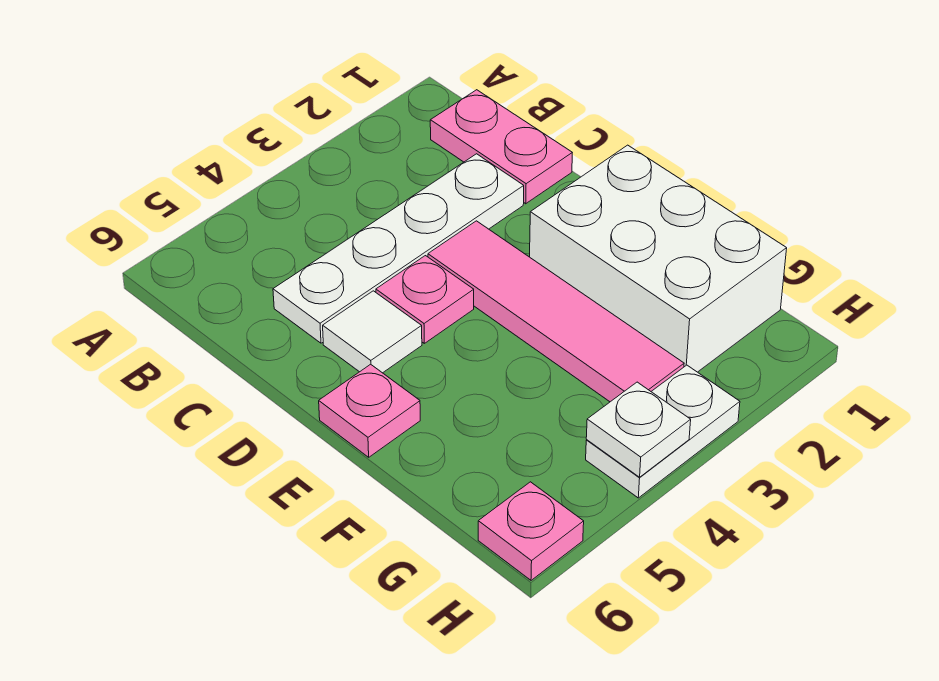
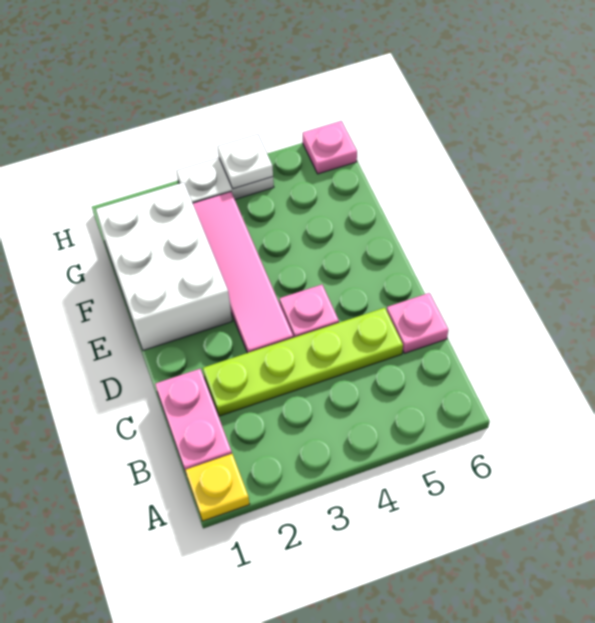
none -> yellow plate A1 level 1
white plate C2:C5 level 1 -> lime plate C2:C5 level 1
white tile D5 level 1 -> none
pink plate E6 level 1 -> pink plate C6 level 1

